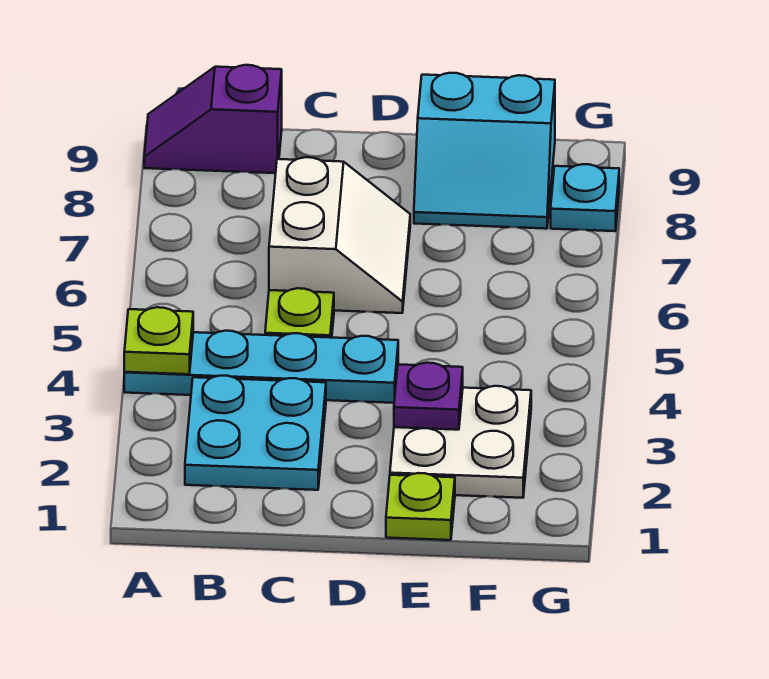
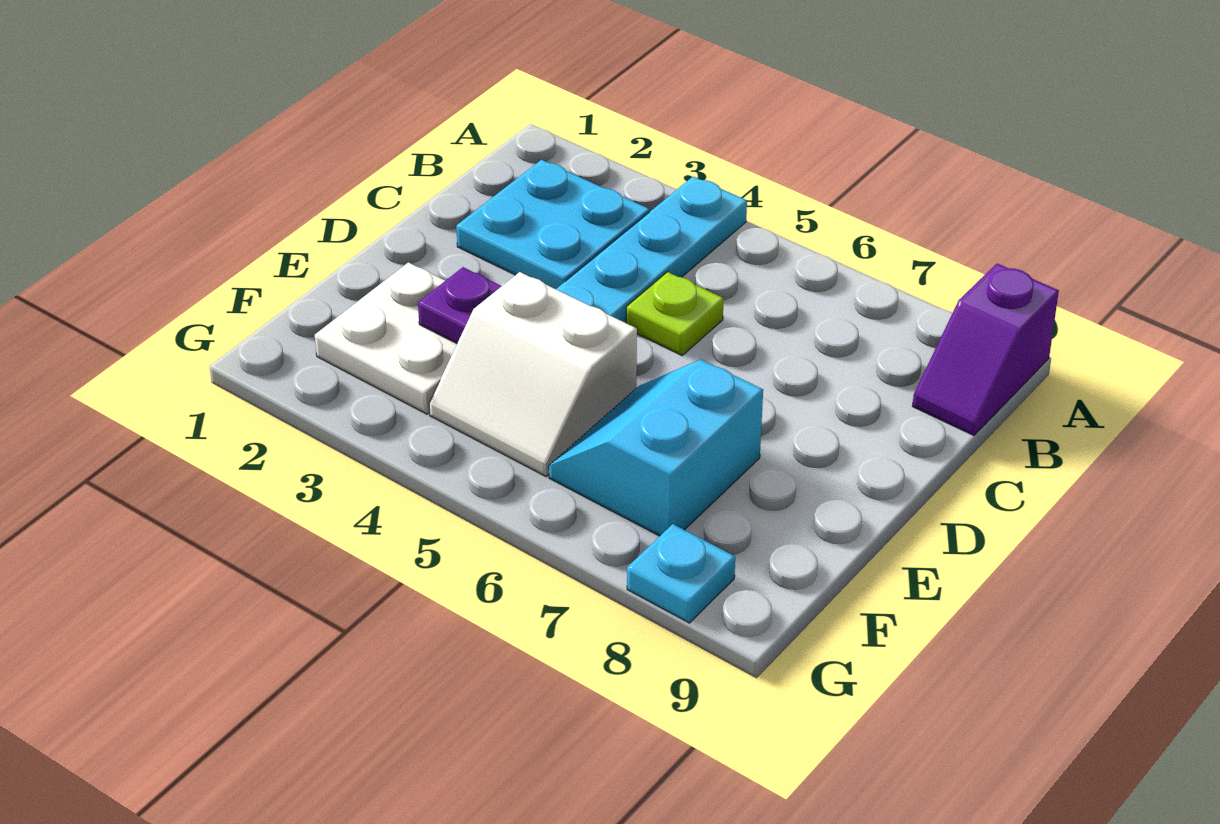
lime plate A4 level 2 -> none
purple slope A9:B9 level 1 top B -> purple slope A9:B9 level 1 top A
white slope C6:D7 level 1 top C -> white slope E4:F5 level 1 top E
lime plate E1 level 1 -> none
cyan slope E8:F9 level 1 top 9 -> cyan slope E6:F7 level 1 top 7

